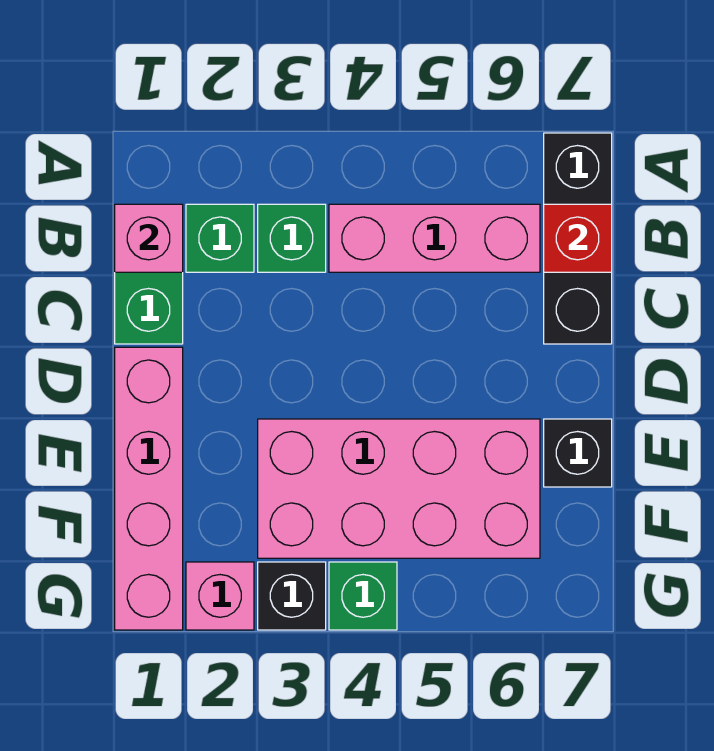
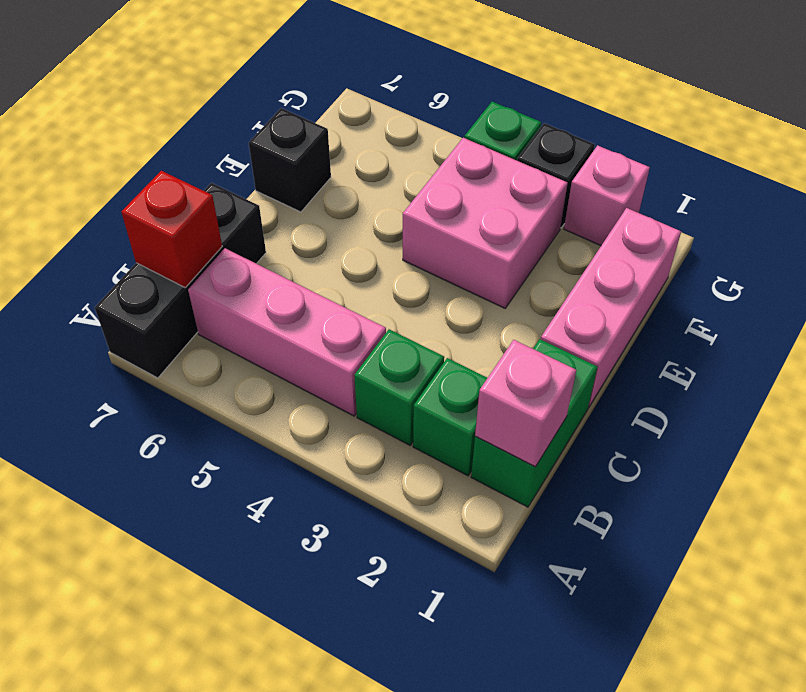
pink brick D1:G1 level 1 -> pink brick D1:F1 level 1
pink brick E3:F6 level 1 -> pink brick E3:F4 level 1

